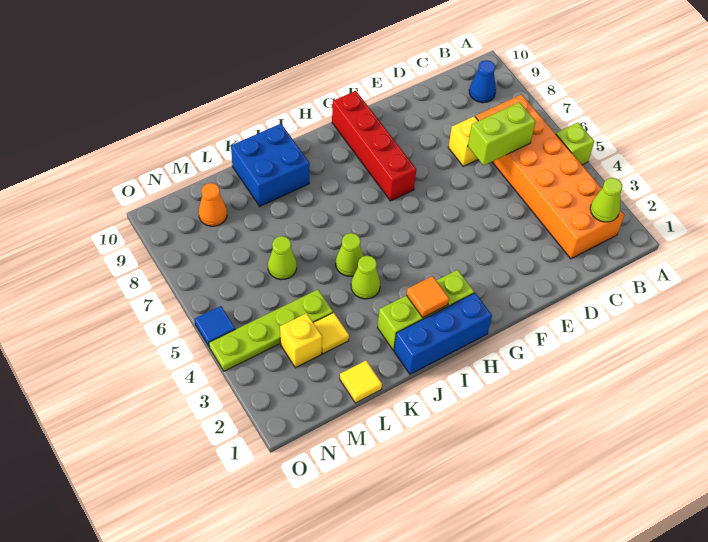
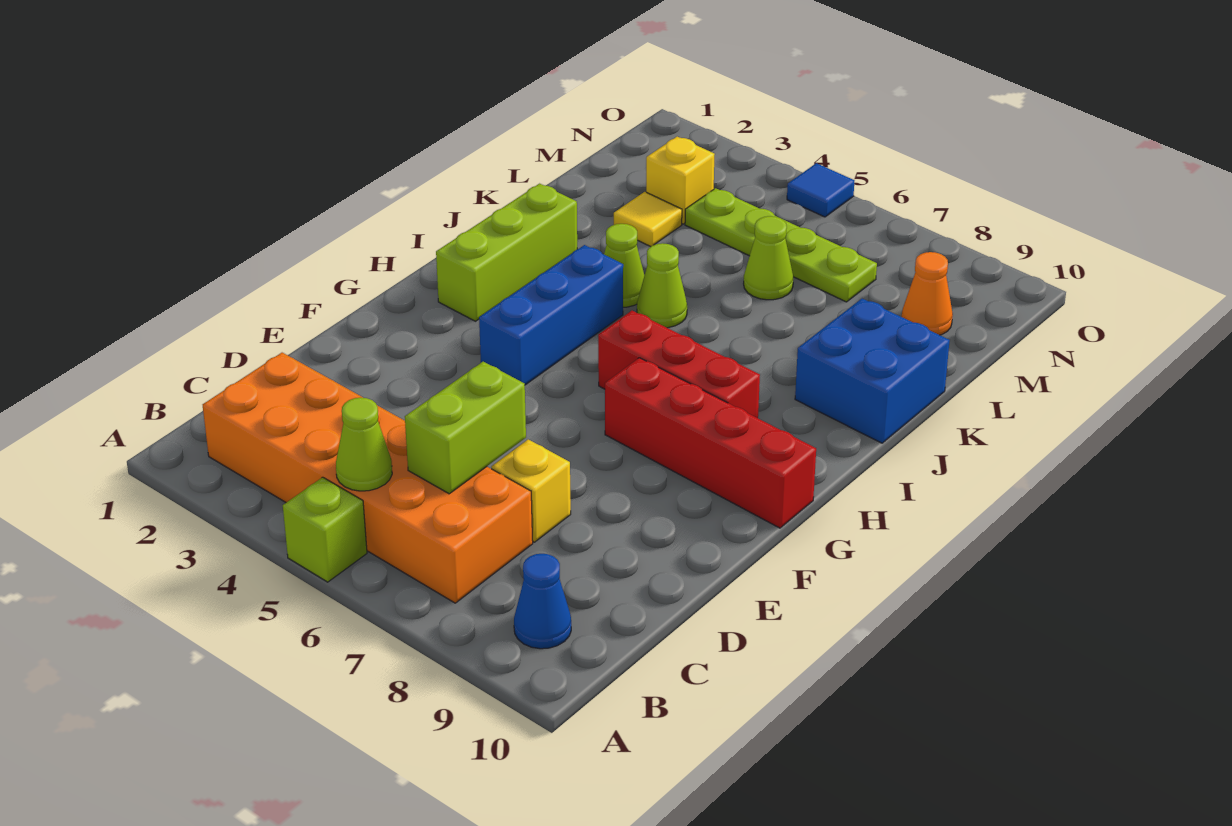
lime cone B2 level 2 -> lime cone B5 level 2
blue brick H1:J1 level 1 -> blue brick G4:I4 level 1
none -> red brick H6:H8 level 1
orange tile I2 level 2 -> none
yellow tile L1 level 1 -> none
lime plate L4:O4 level 1 -> lime plate M4:M7 level 1

